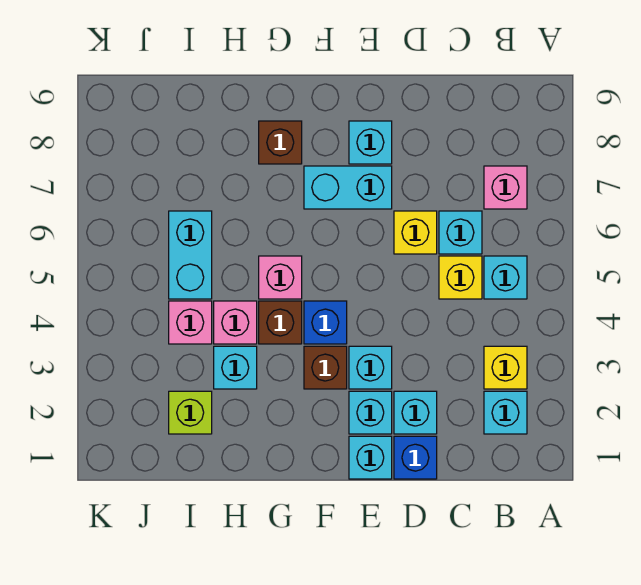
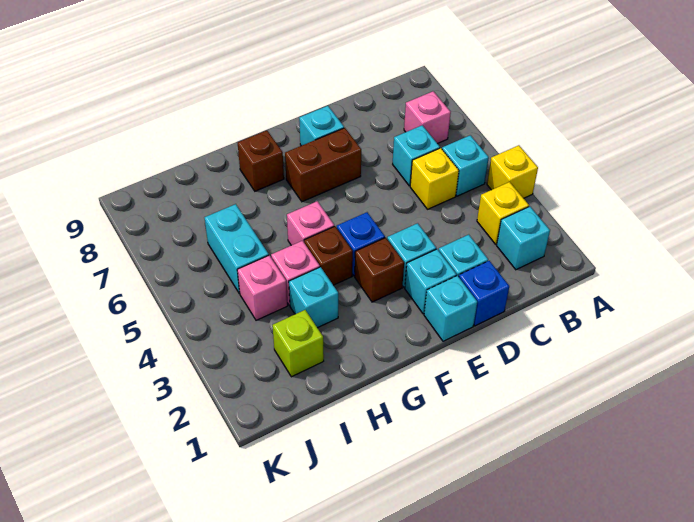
yellow brick D6 level 1 -> yellow brick A4 level 1
cyan brick E7:F7 level 1 -> brown brick E7:F7 level 1

